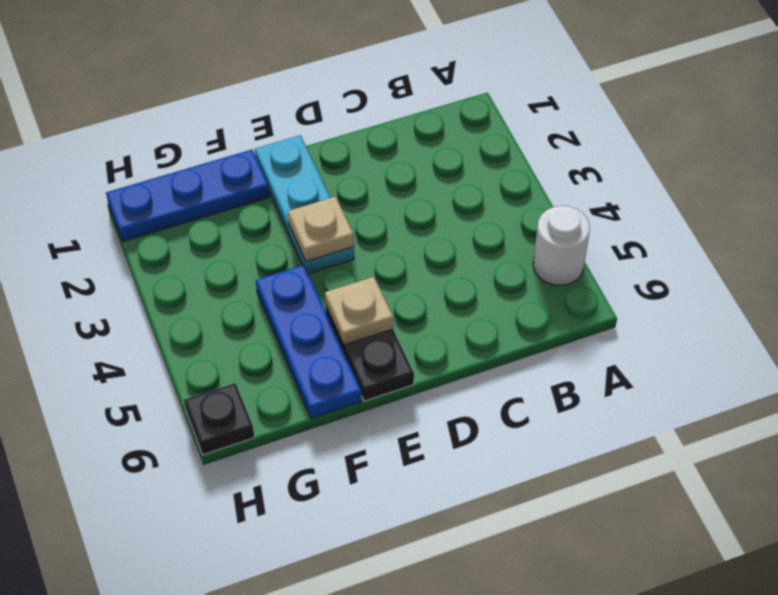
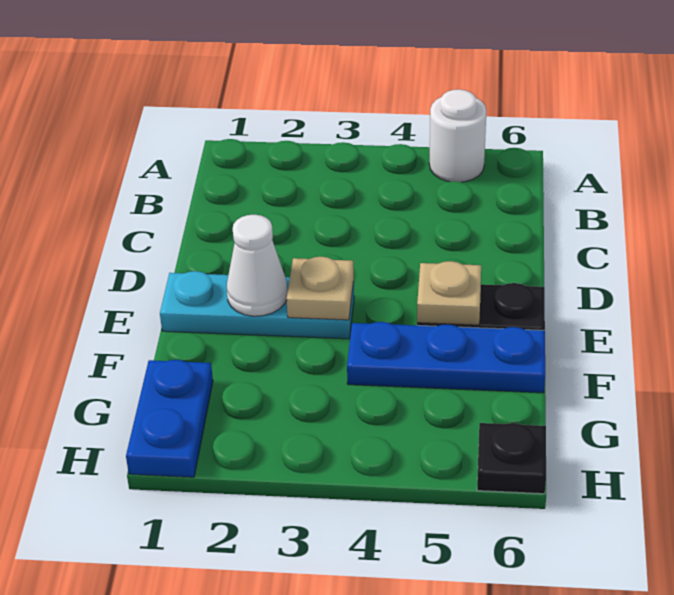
none -> white cone E2 level 2
blue plate F1:H1 level 1 -> blue plate G1:H1 level 1

